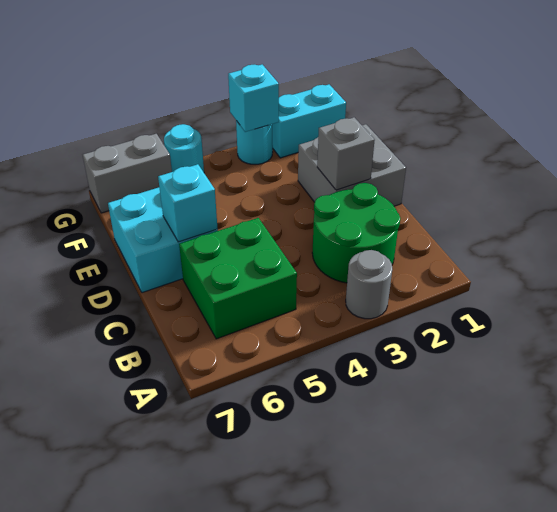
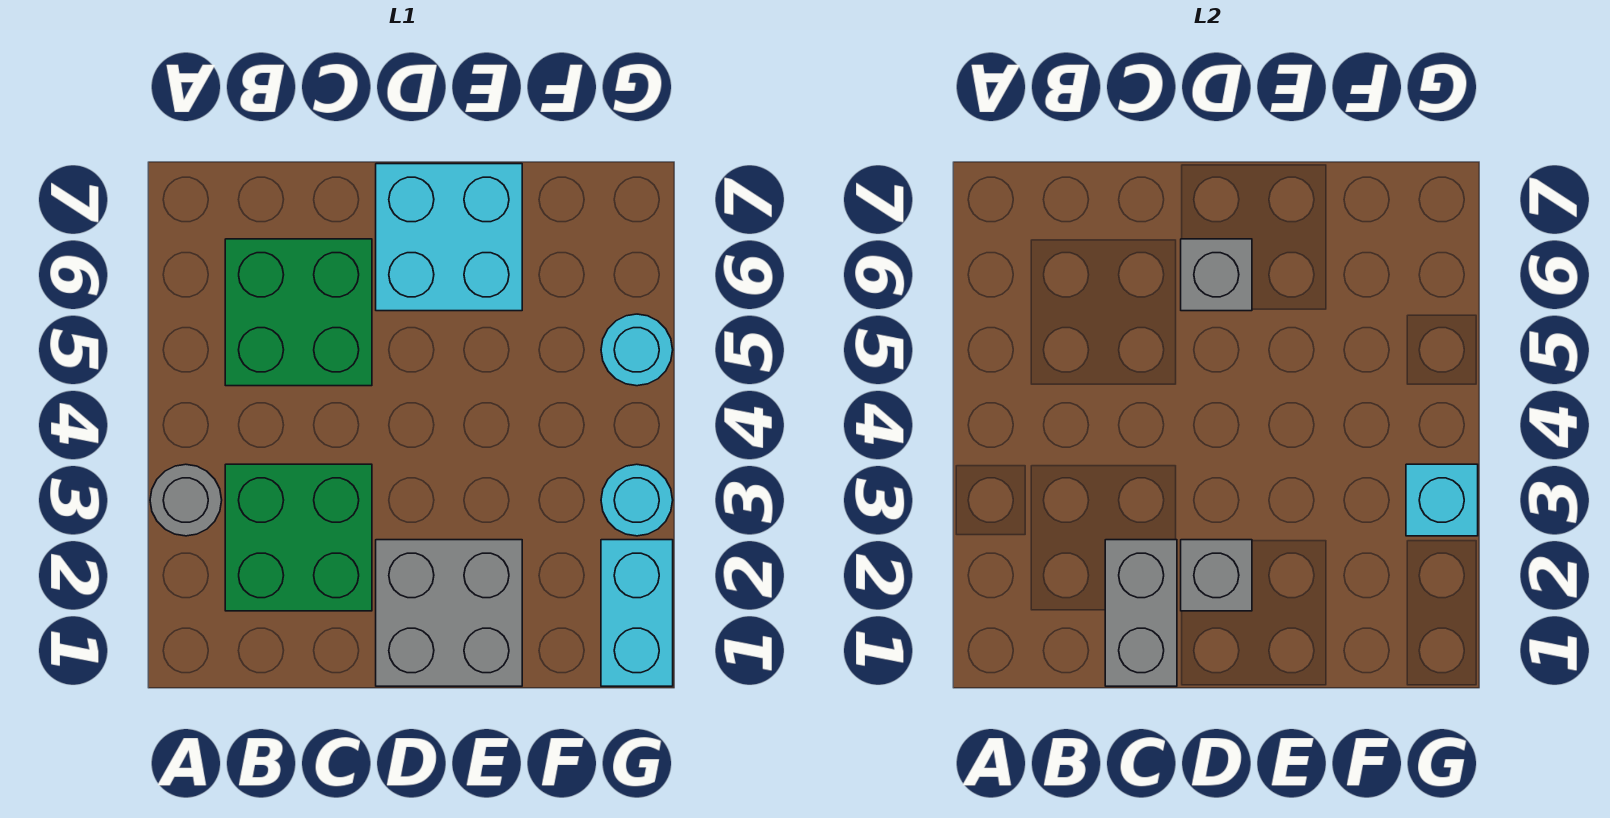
green round brick B2:C3 level 1 -> green brick B2:C3 level 1
cyan brick D6 level 2 -> grey brick D6 level 2
grey brick G6:G7 level 1 -> grey brick C1:C2 level 2

